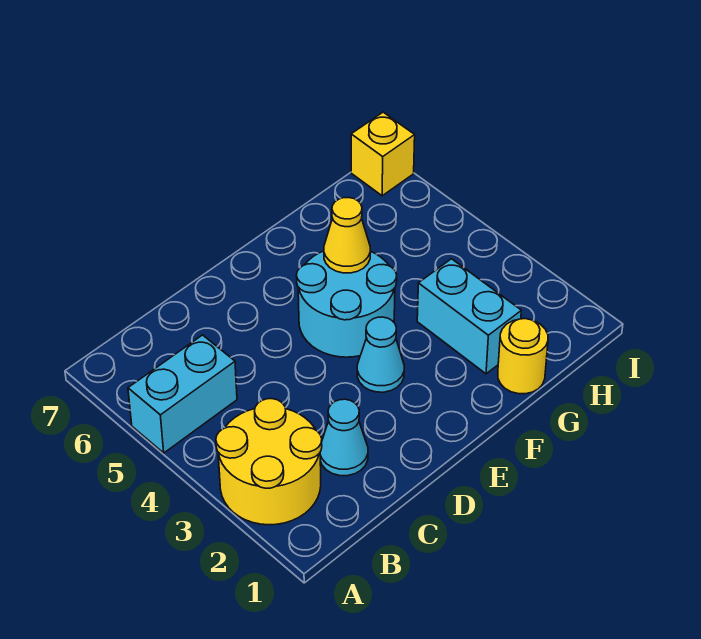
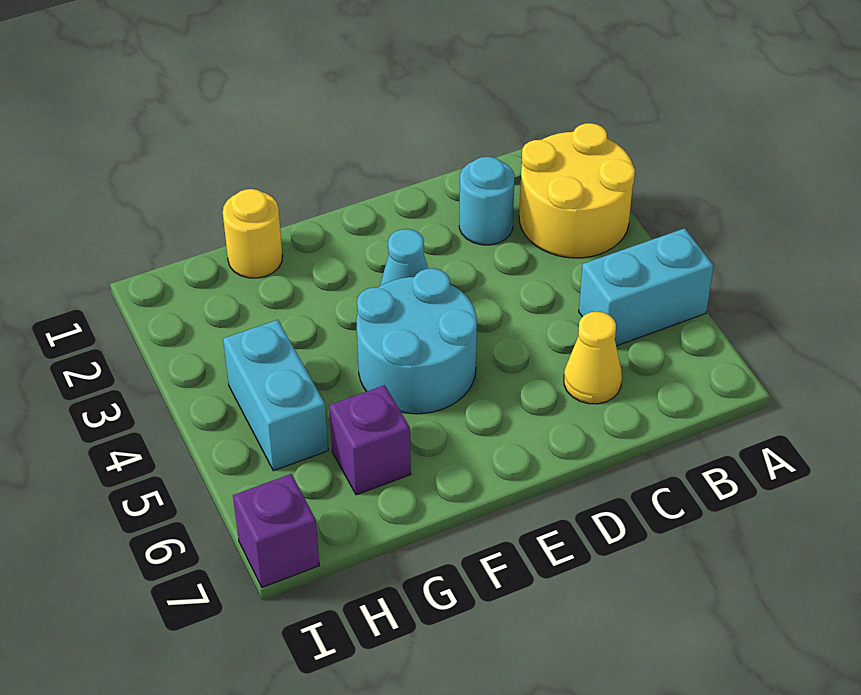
cyan cone C2 level 1 -> cyan round brick C2 level 1
yellow cone F5 level 2 -> yellow cone C6 level 1
cyan brick G2:G3 level 1 -> cyan brick H4:H5 level 1
none -> purple brick G6 level 1
yellow brick I7 level 1 -> purple brick I7 level 1

